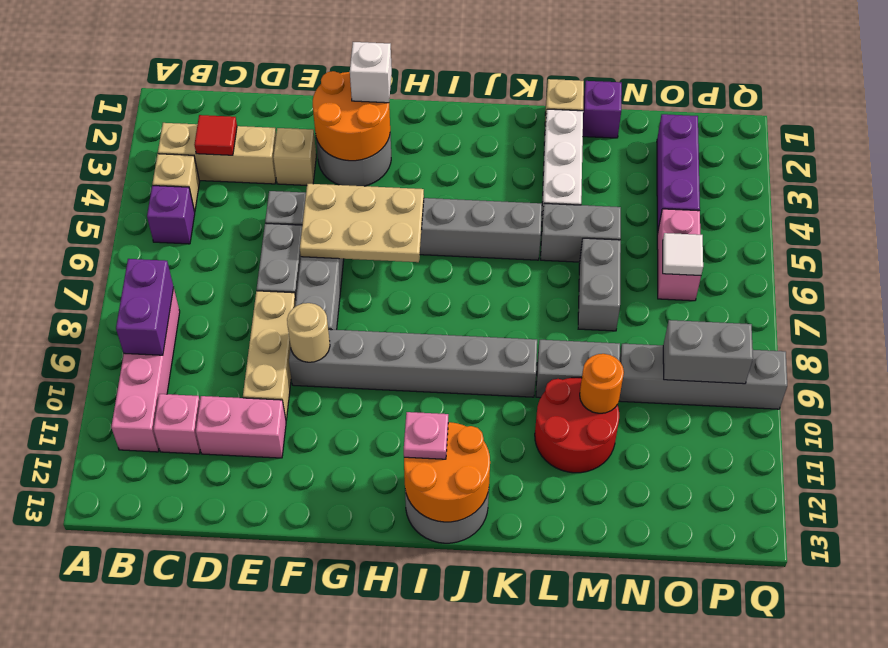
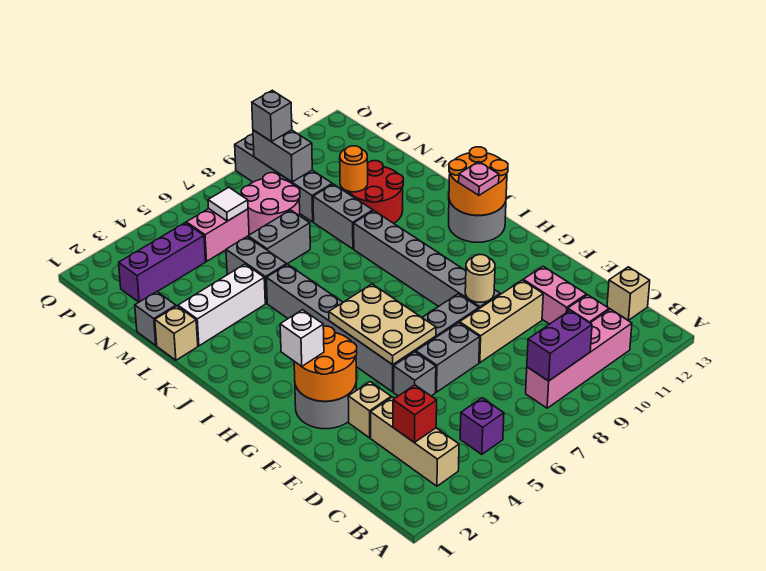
tan brick B4 level 1 -> tan brick C13 level 1
red tile C3 level 2 -> red brick C3 level 2
purple brick M1 level 1 -> grey brick M1 level 1
none -> pink round brick N7:O8 level 1
none -> grey brick P9 level 3

